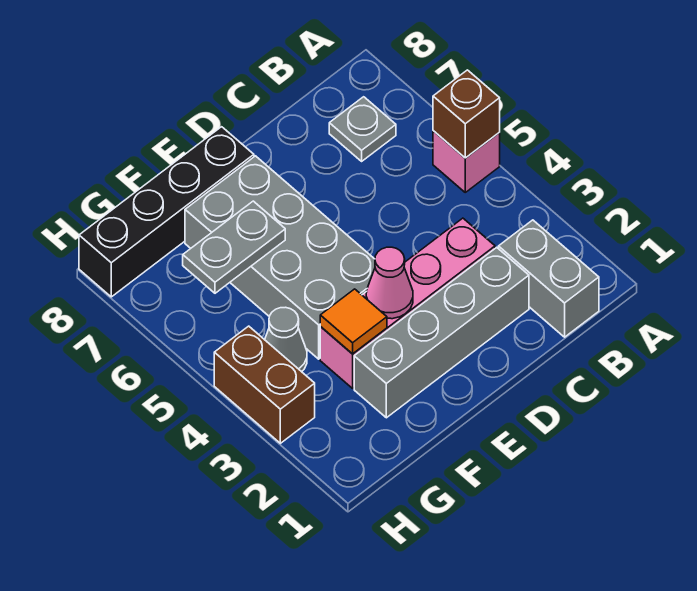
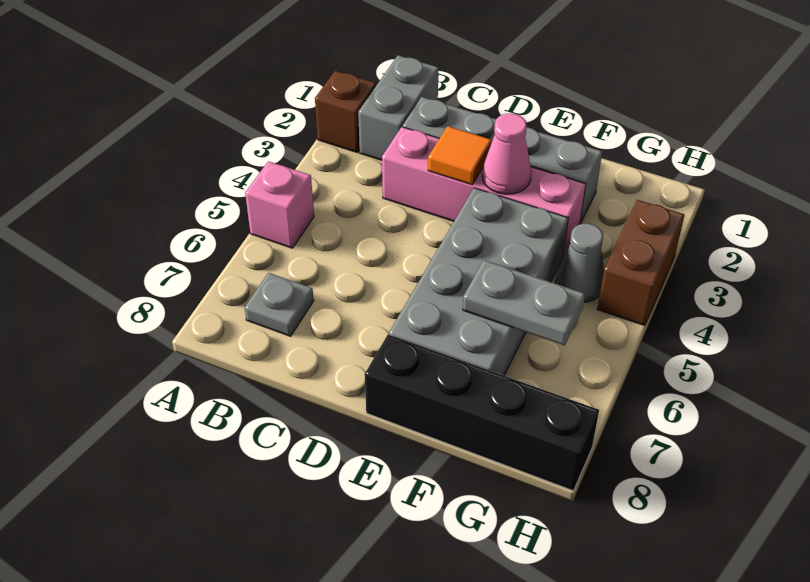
brown brick A5 level 2 -> brown brick A2 level 1
orange tile F3 level 2 -> orange tile D3 level 2

